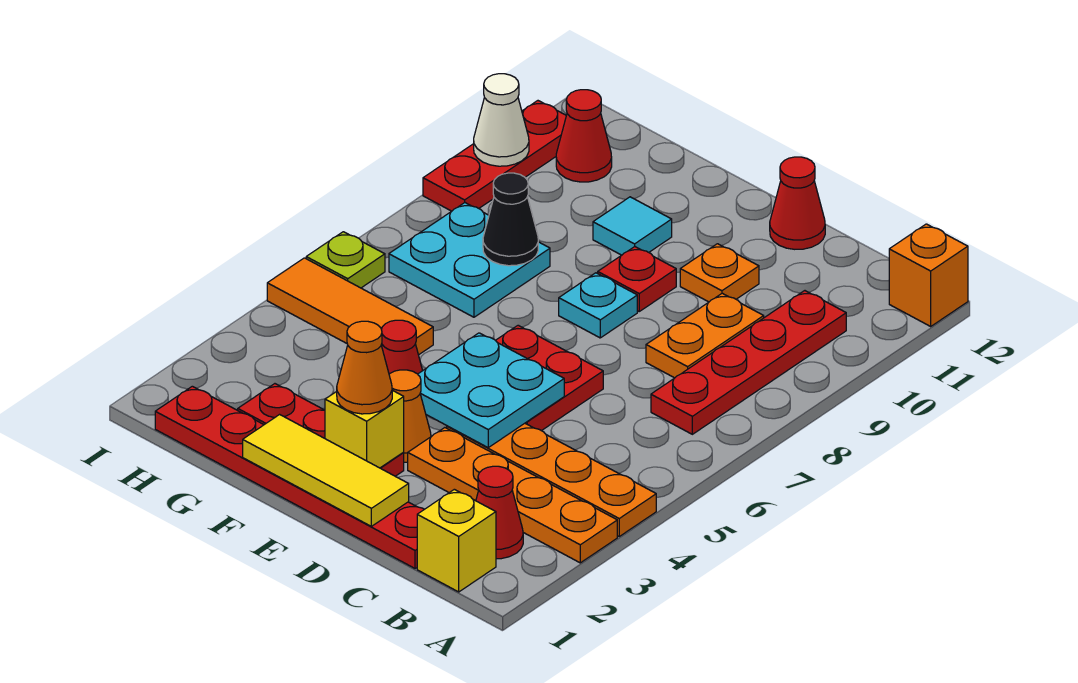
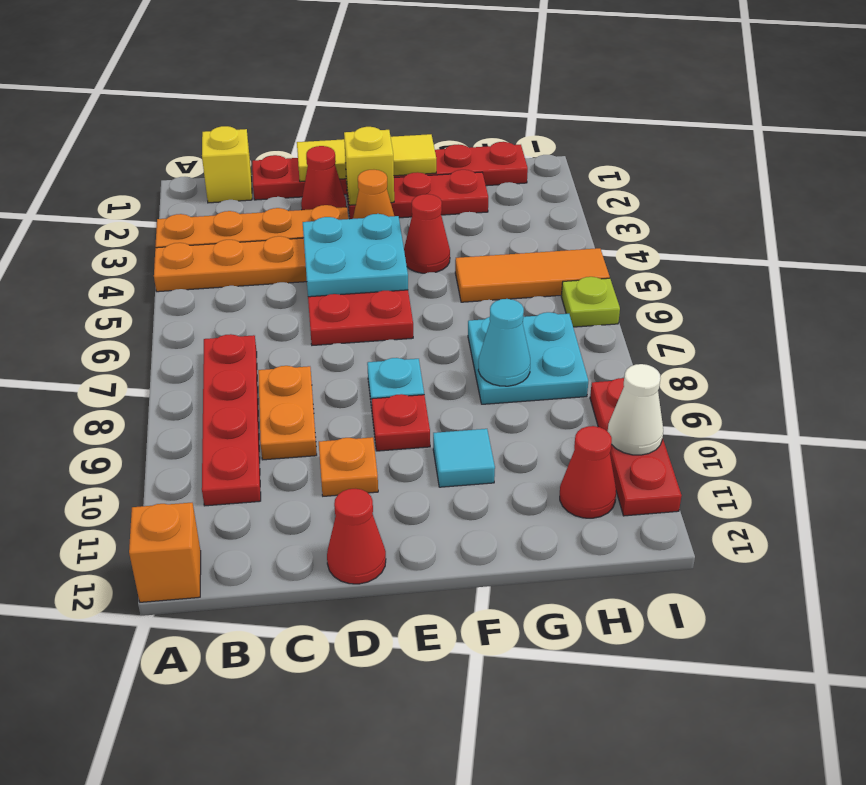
red cone B2 level 1 -> red cone D2 level 1
orange cone E2 level 3 -> none
black cone G8 level 2 -> cyan cone G8 level 2

